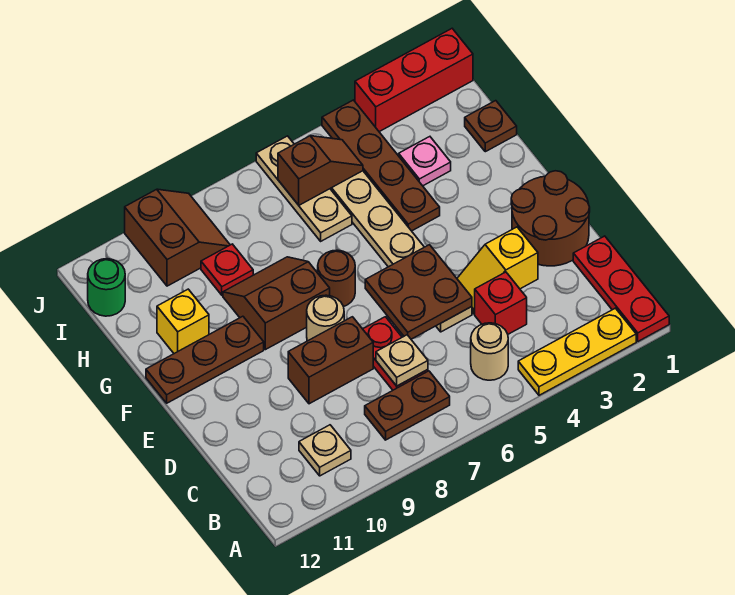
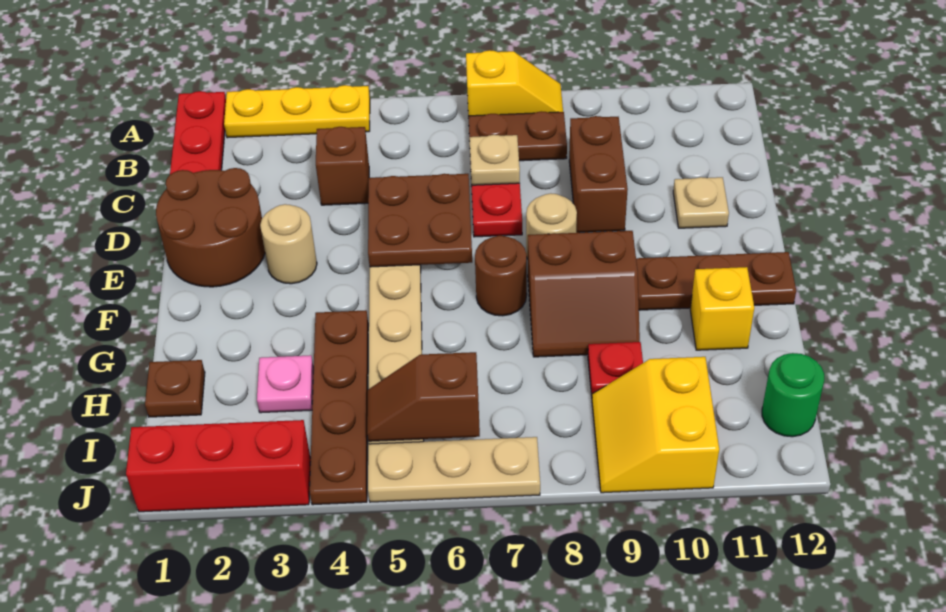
tan round brick B5 level 1 -> tan round brick E3 level 1
tan plate B10 level 1 -> tan plate D11 level 1
red brick C4 level 1 -> brown brick C4 level 1
yellow slope D3:D4 level 1 top 3 -> yellow slope A7:A8 level 1 top 7
brown brick D8:D9 level 1 -> brown brick C9:D9 level 1
tan plate H6:J6 level 1 -> tan plate J5:J7 level 1
brown slope I9:J10 level 1 top 10 -> yellow slope I9:J10 level 1 top 10

